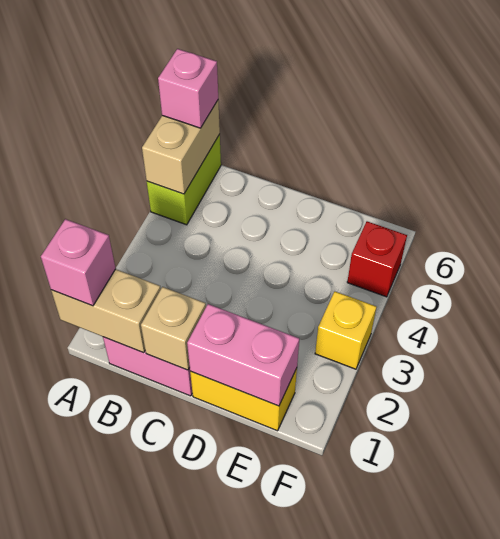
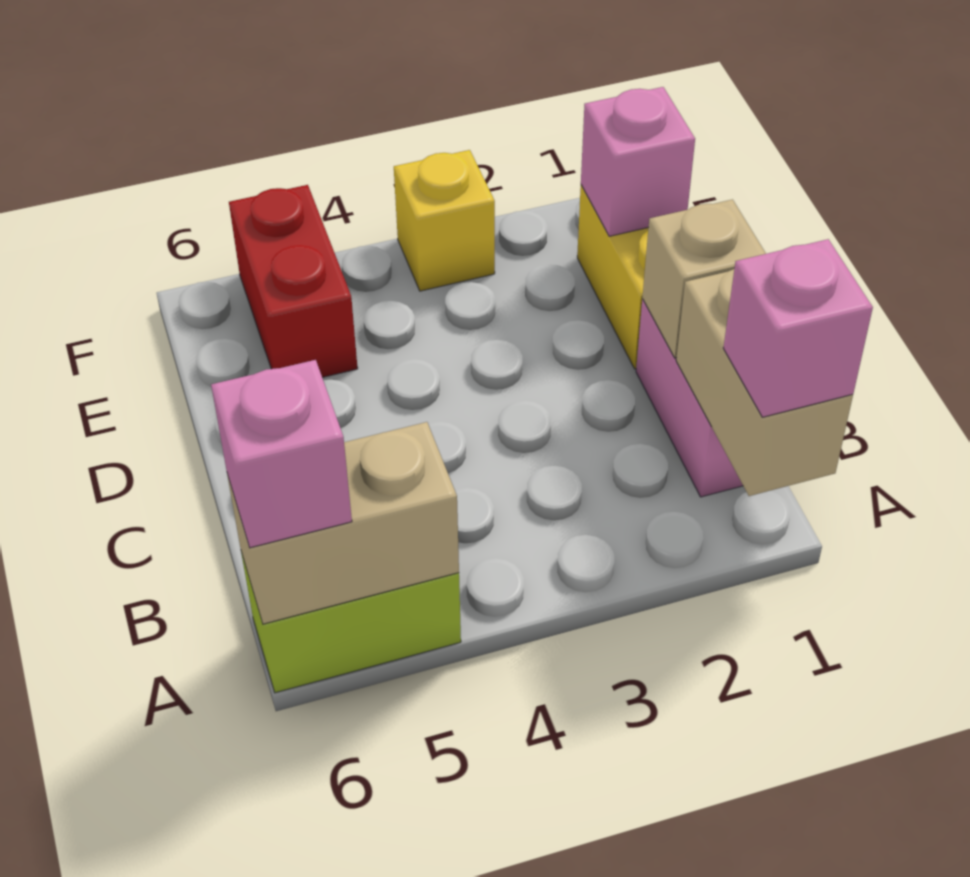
pink brick D1:E1 level 2 -> pink brick E1 level 2
red brick F5 level 1 -> red brick E5:F5 level 1

